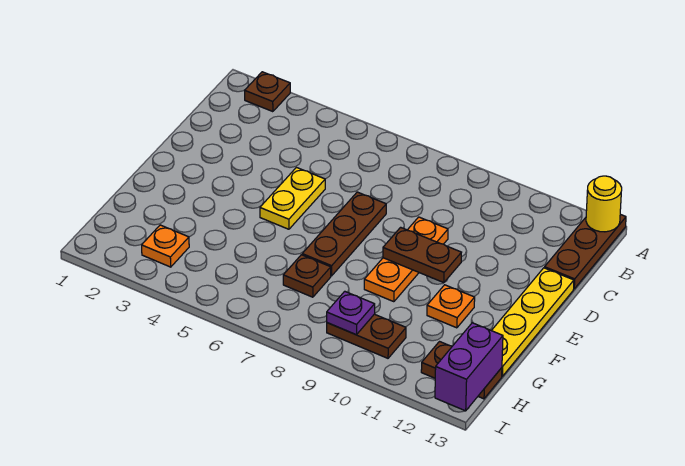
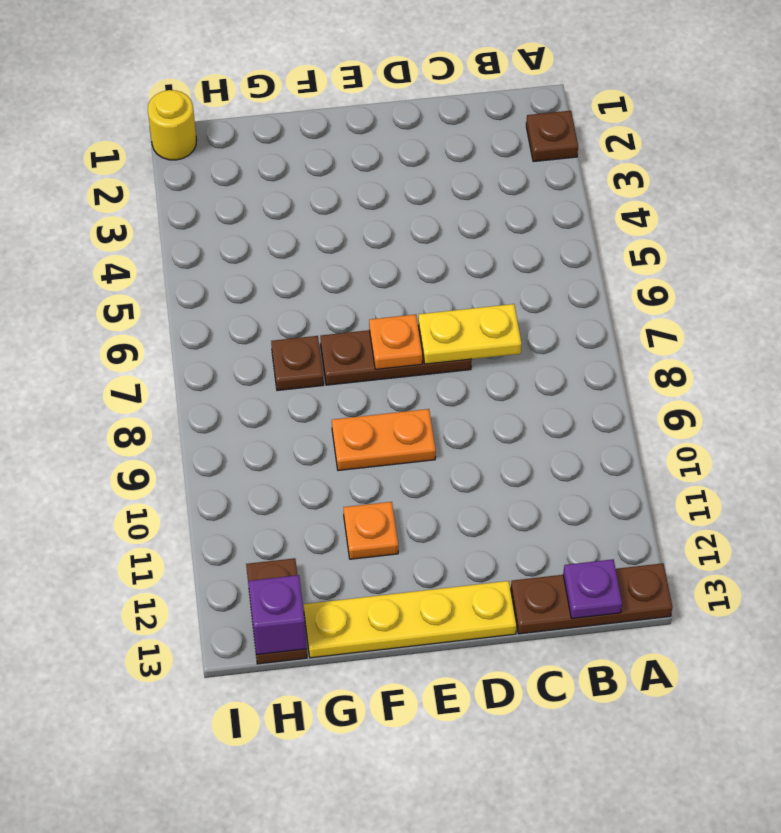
yellow round brick A13 level 2 -> yellow round brick I1 level 1
yellow plate D5:E5 level 1 -> yellow plate C7:D7 level 2
orange plate D9:F9 level 1 -> orange plate E9:F9 level 1
brown plate E9:E10 level 2 -> none
orange plate H3 level 1 -> orange plate E7 level 2
brown plate H9:H10 level 1 -> none
purple plate H9 level 2 -> purple plate B13 level 2
purple brick H13:I13 level 2 -> purple brick H13 level 2

